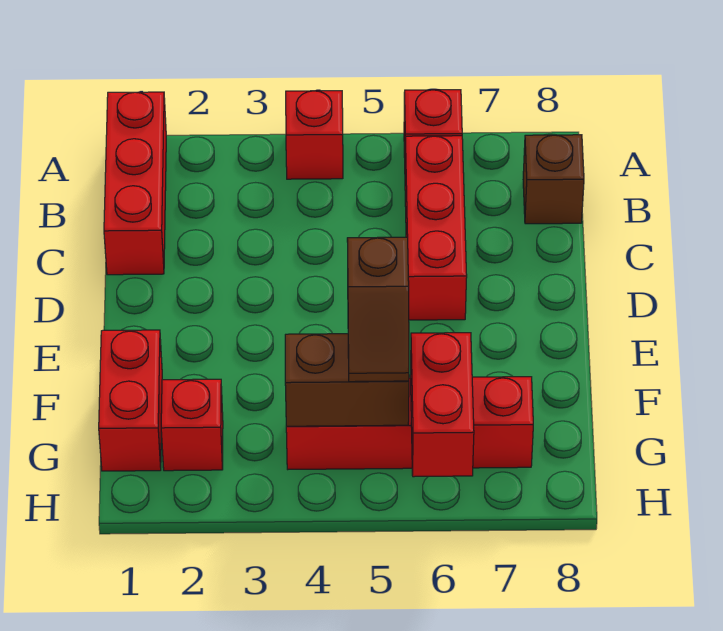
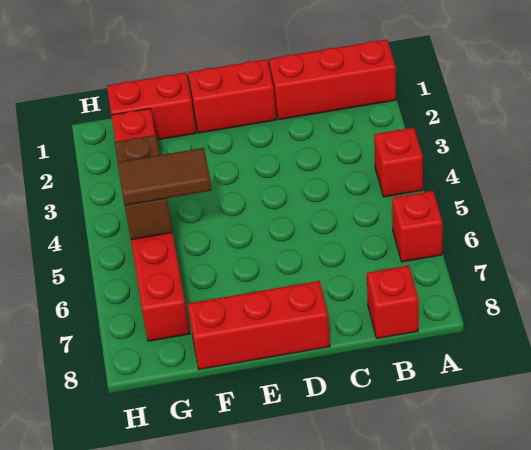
red brick B6:D6 level 1 -> red brick D8:F8 level 1
brown brick B8 level 1 -> red brick B8 level 1
brown slope F5:G5 level 3 top F -> brown tile F5:G5 level 3
red brick G6:H6 level 2 -> red brick D1:E1 level 1

